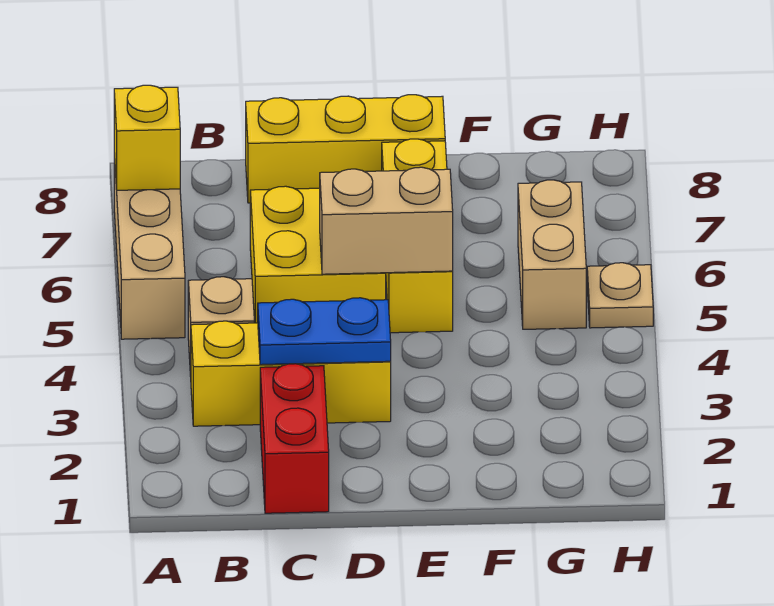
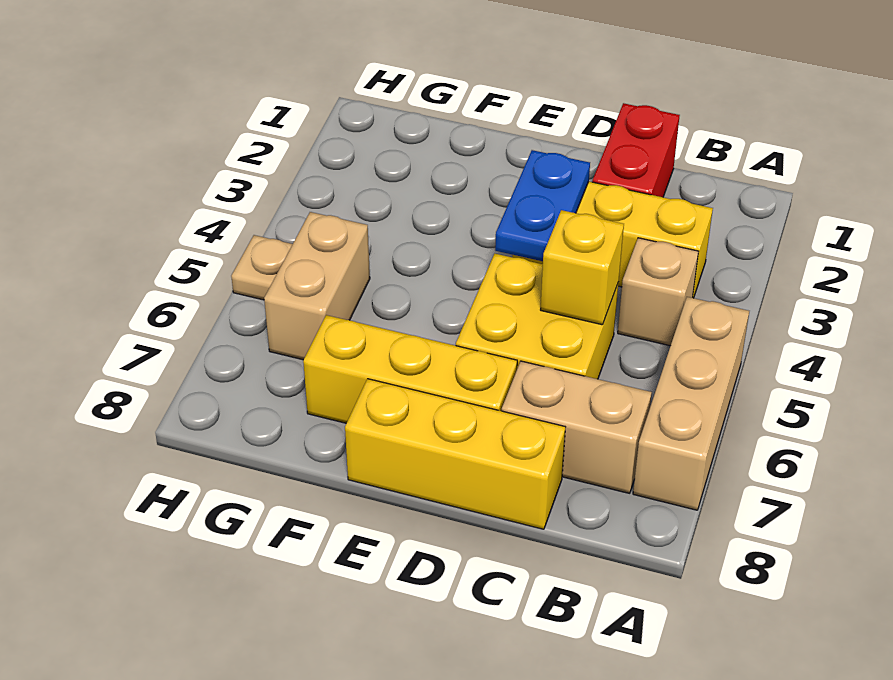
yellow brick A7 level 2 -> yellow brick C5 level 2
blue plate C3:D3 level 2 -> blue plate D3:D4 level 2
tan brick D5:E5 level 2 -> tan brick B7:C7 level 1
yellow brick E5:E7 level 1 -> yellow brick D7:F7 level 1

